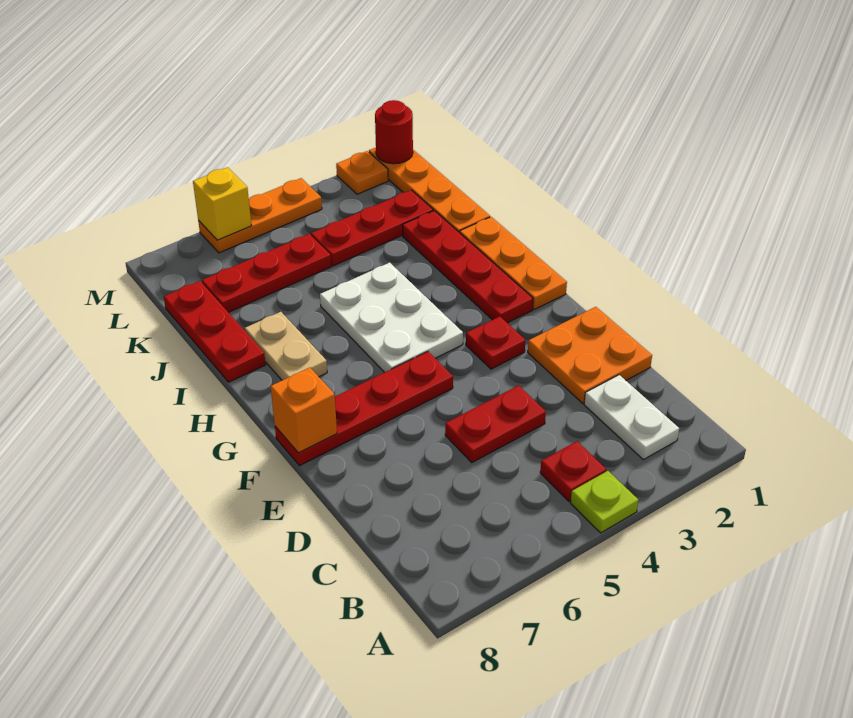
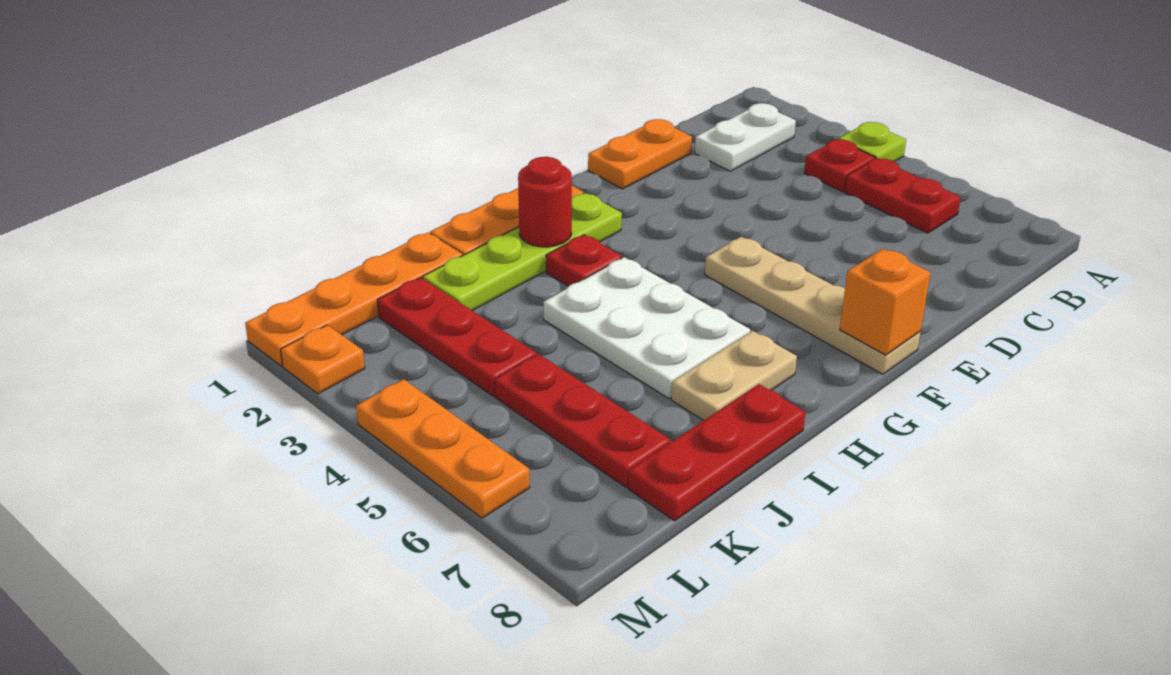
orange plate D1:E2 level 1 -> orange plate D1:E1 level 1
red plate D4:D5 level 1 -> red plate B5:B6 level 1
red plate F3 level 1 -> red plate H3 level 1
red plate F5:F8 level 1 -> tan plate F5:F8 level 1
red plate G2:J2 level 1 -> lime plate G2:J2 level 1
white plate G4:I5 level 1 -> white plate H4:I6 level 1
red round brick M1 level 2 -> red round brick H2 level 2
yellow brick M6 level 2 -> none

